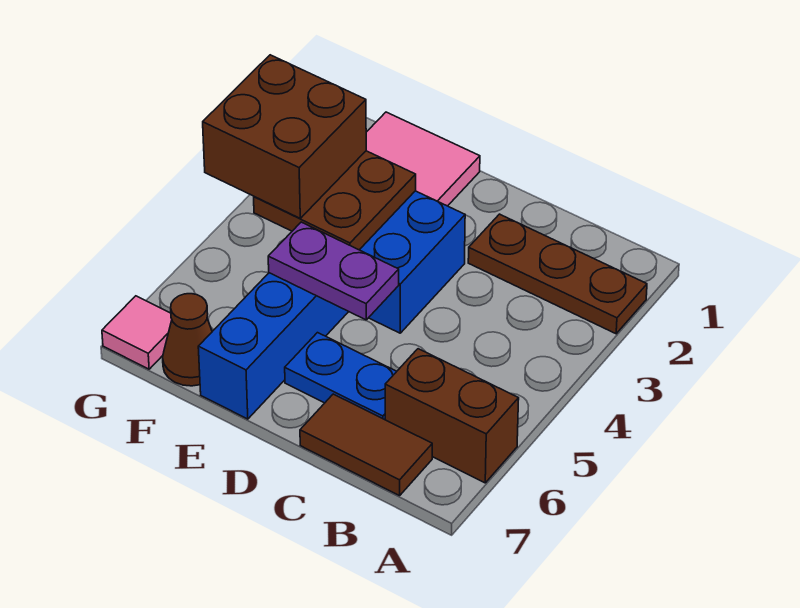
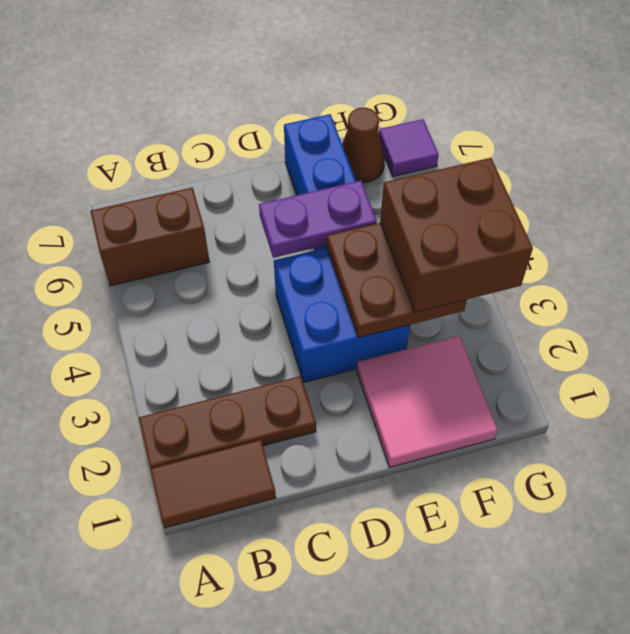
brown tile B7:C7 level 1 -> brown tile A1:B1 level 1
blue plate C6:D6 level 1 -> none
pink tile G7 level 1 -> purple tile G7 level 1

